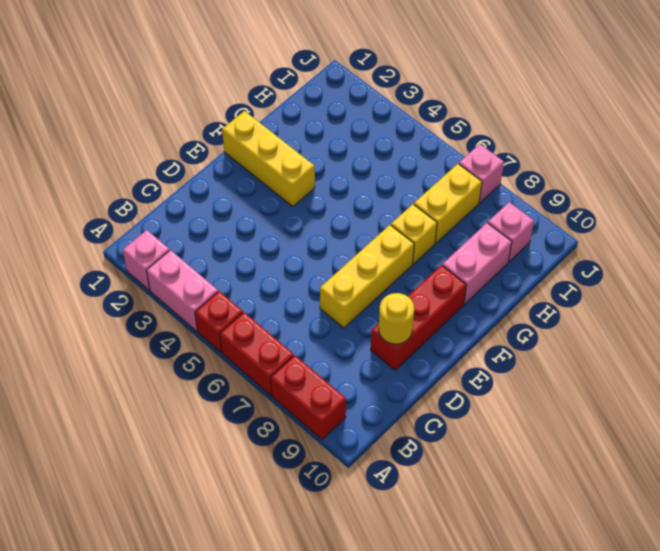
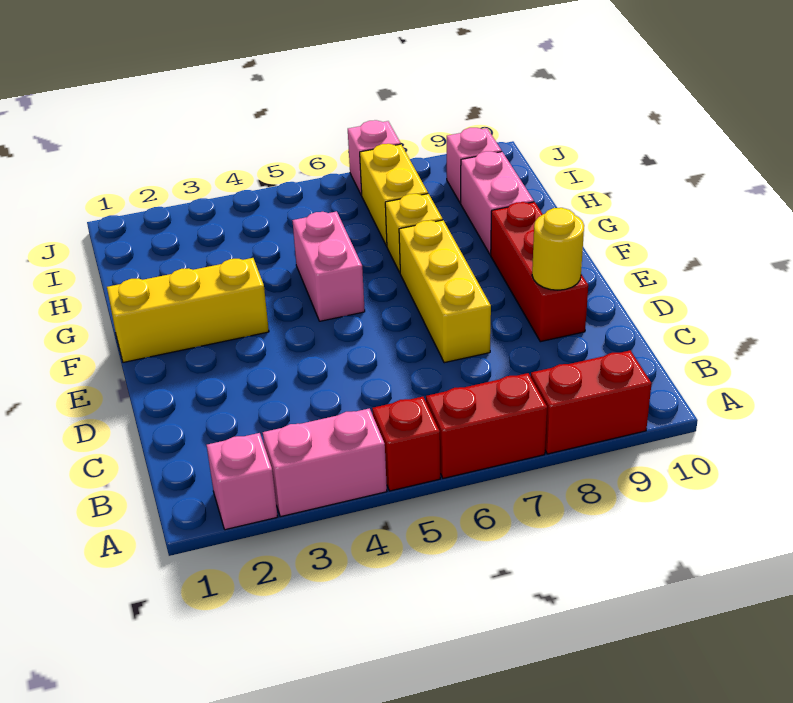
none -> pink brick F5:G5 level 1

